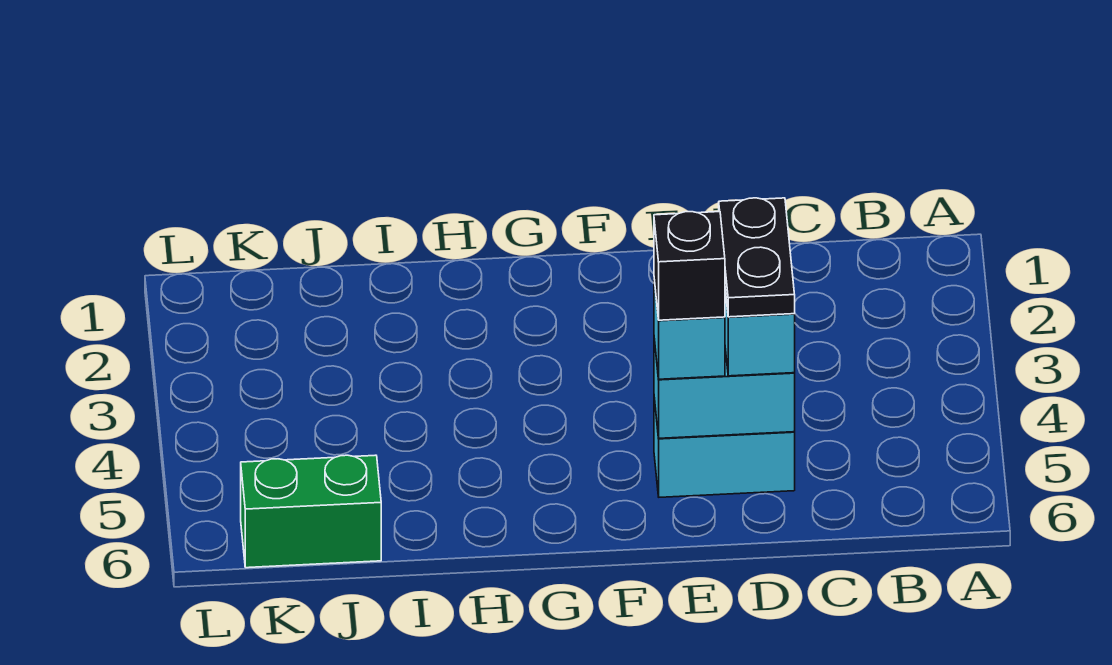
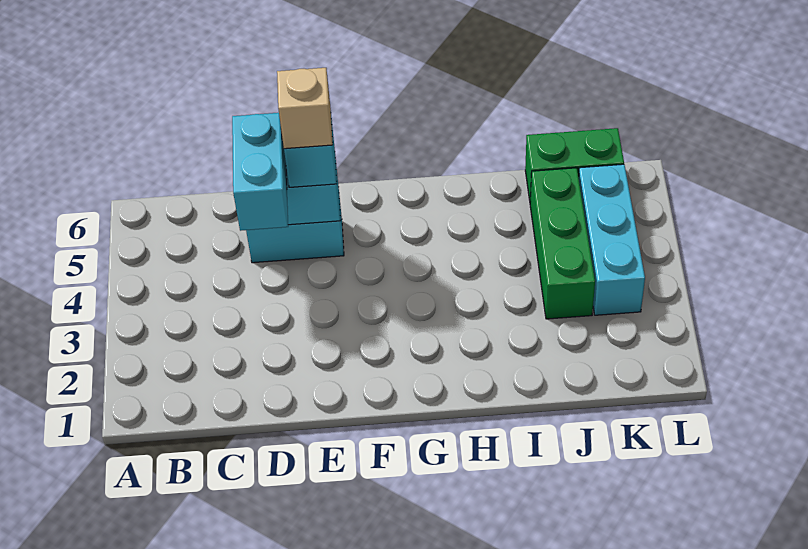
black plate D4:D5 level 4 -> none
black brick E5 level 4 -> tan brick E5 level 4
none -> green brick J3:J5 level 1
none -> cyan brick K3:K5 level 1

